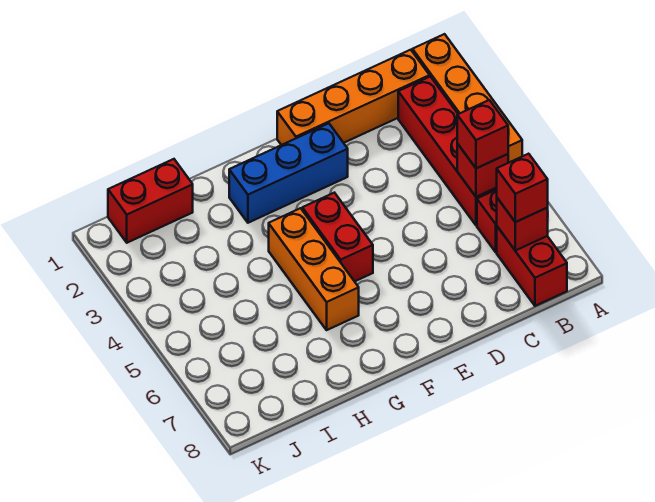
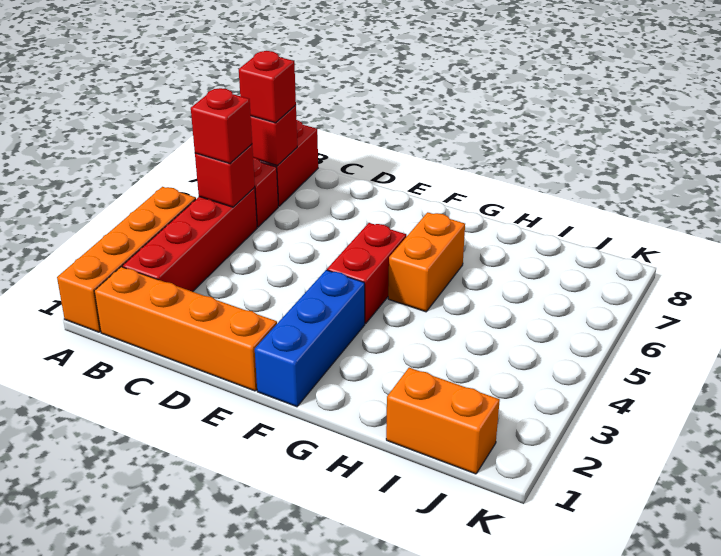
blue brick E2:G2 level 1 -> blue brick F1:F3 level 1
orange brick G4:G6 level 1 -> orange brick G5:G6 level 1
red brick I1:J1 level 1 -> orange brick I1:J1 level 1

